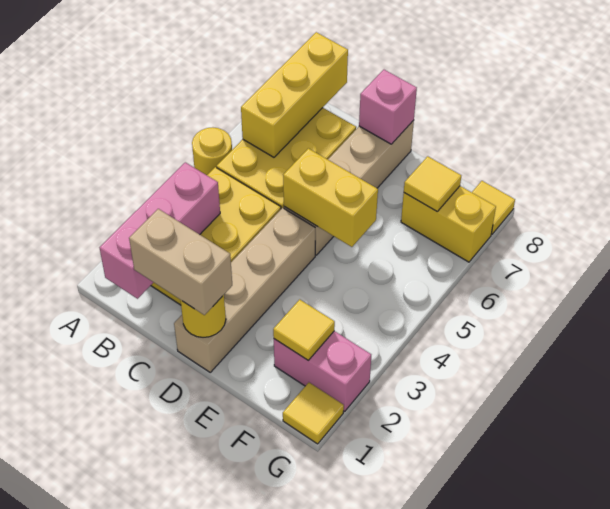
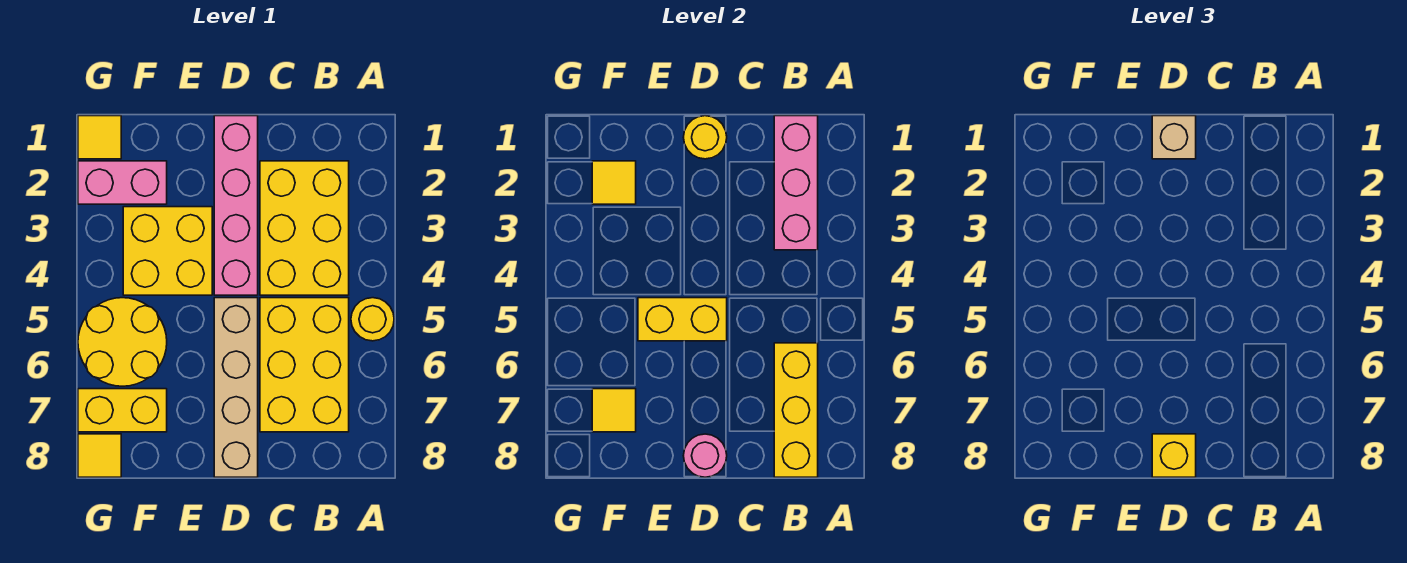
tan brick C1:D1 level 3 -> tan brick D1 level 3
tan brick D1:D4 level 1 -> pink brick D1:D4 level 1
pink brick D8 level 2 -> pink round brick D8 level 2
none -> yellow brick D8 level 3
none -> yellow brick E3:F4 level 1
none -> yellow round brick F5:G6 level 1

